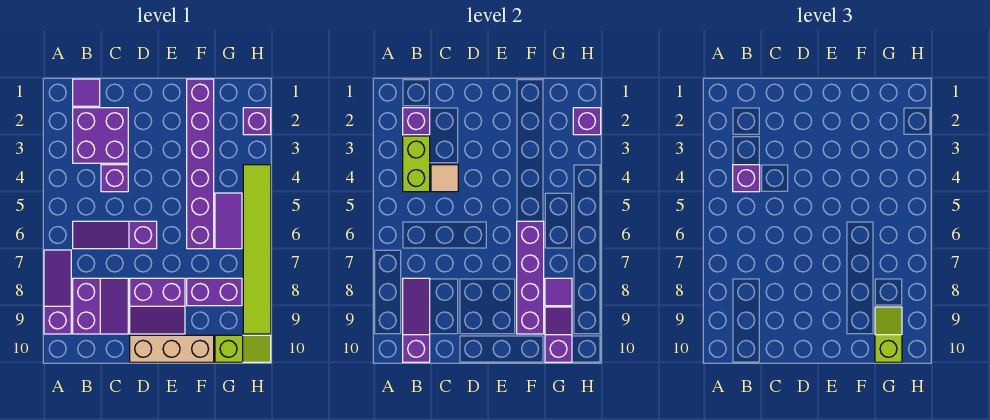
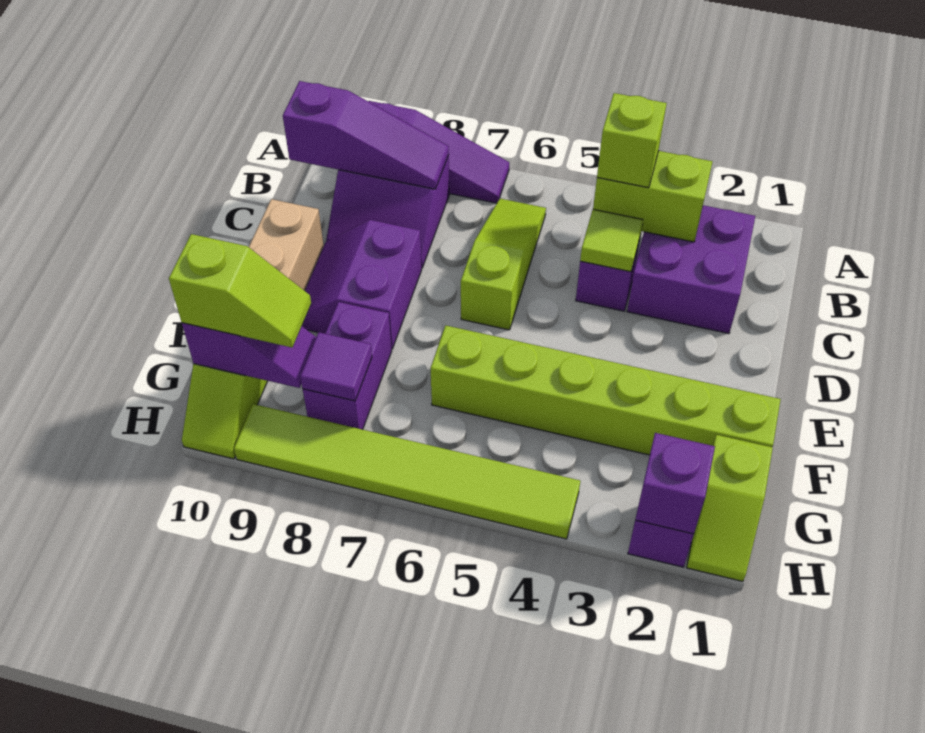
purple tile B1 level 1 -> none
purple brick B2 level 2 -> none
purple brick B4 level 3 -> lime brick B4 level 3
purple slope B6:D6 level 1 top D -> lime slope B6:D6 level 1 top D
tan tile C4 level 2 -> lime tile C4 level 2
purple brick F1:F6 level 1 -> lime brick F1:F6 level 1
purple brick F6:F9 level 2 -> none
none -> lime slope G1:H1 level 1 top G
purple tile G5:G6 level 1 -> none

